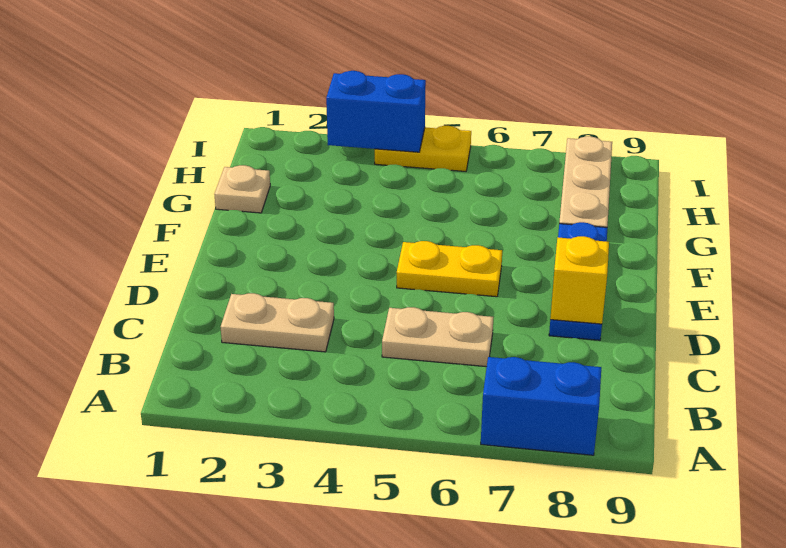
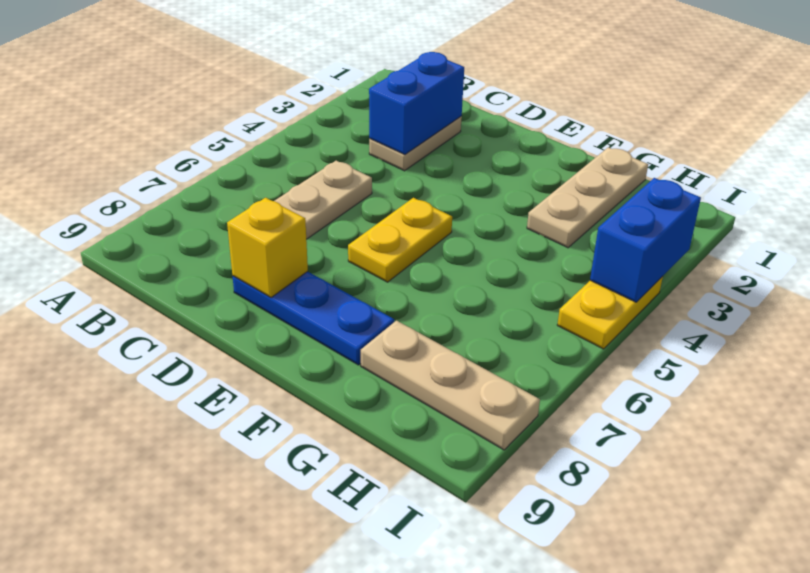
blue brick A7:A8 level 1 -> blue brick C2:C3 level 2
tan plate G1 level 1 -> tan plate G1:G3 level 1

